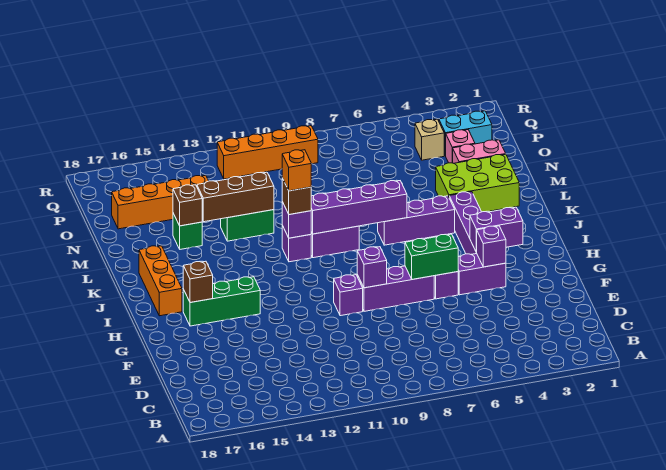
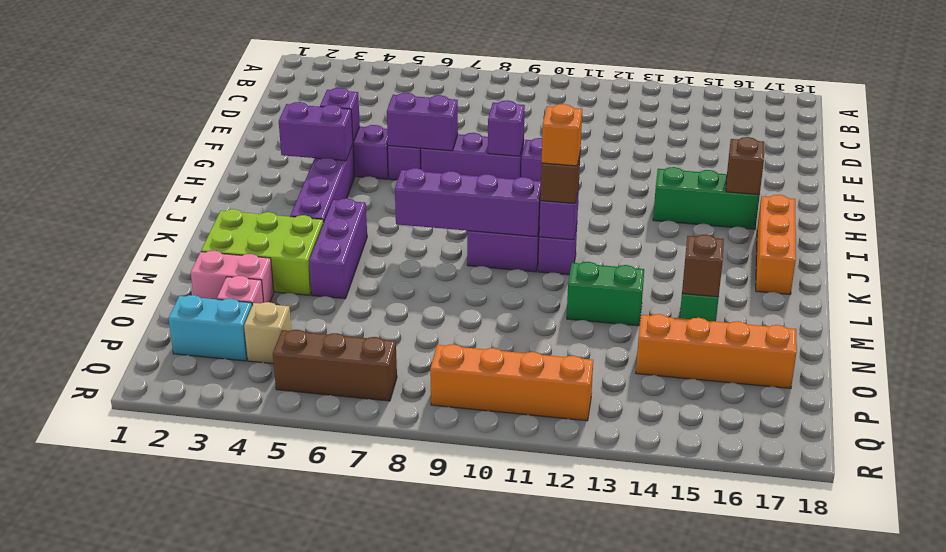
green brick G6:G7 level 2 -> purple brick G6:G7 level 2
purple brick K5:K7 level 1 -> purple brick K5:M5 level 1
brown brick M12:M14 level 2 -> brown brick Q5:Q7 level 1

